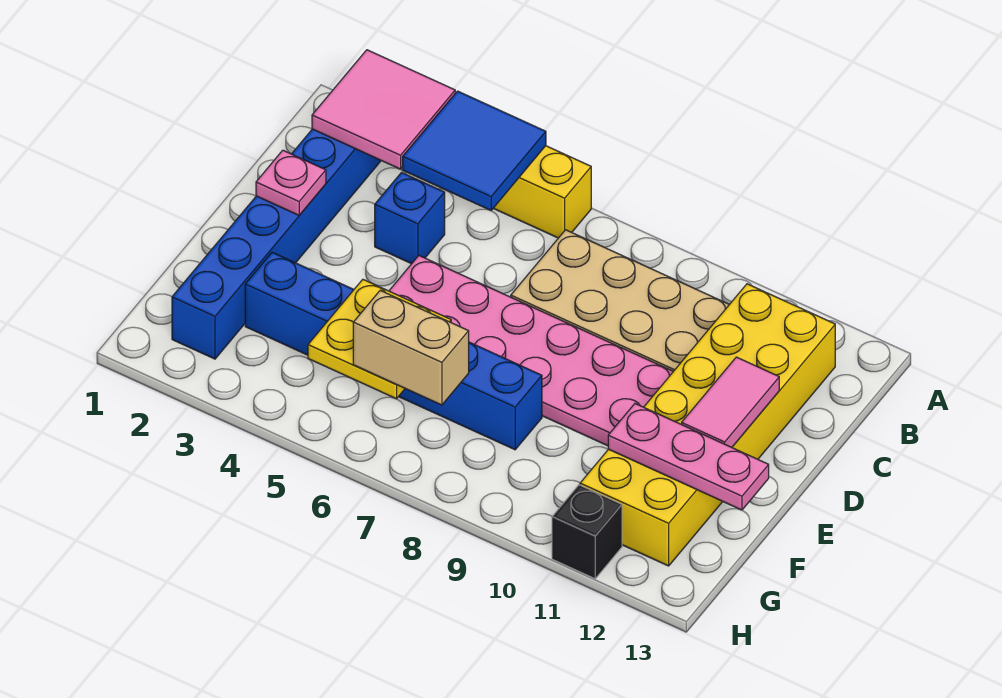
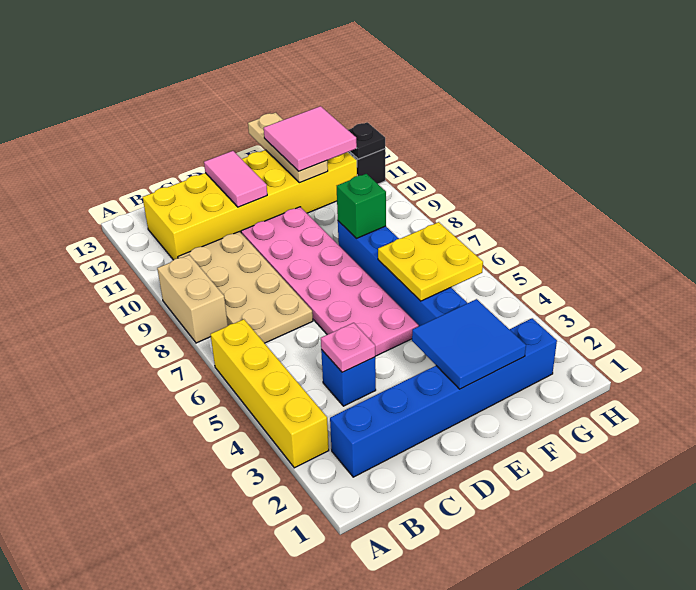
pink tile A2:B3 level 2 -> pink tile F11:G12 level 3
blue tile A4:B5 level 2 -> blue tile E2:F3 level 2
pink plate D2 level 2 -> pink plate C4 level 2
pink tile D12:E12 level 2 -> pink tile D11:D12 level 2
none -> green brick F8 level 2
pink plate F11:F13 level 2 -> tan plate F11:F13 level 2
tan brick G6:G7 level 3 -> tan brick A8:A9 level 1
none -> black plate H11 level 2

